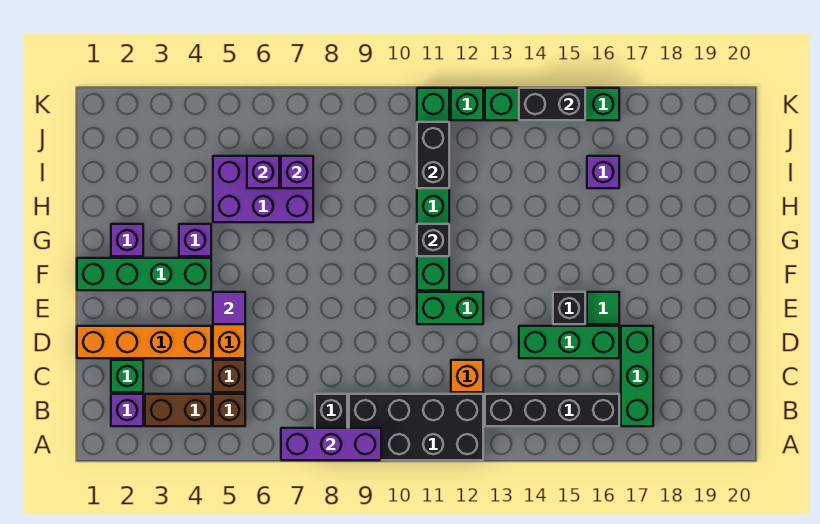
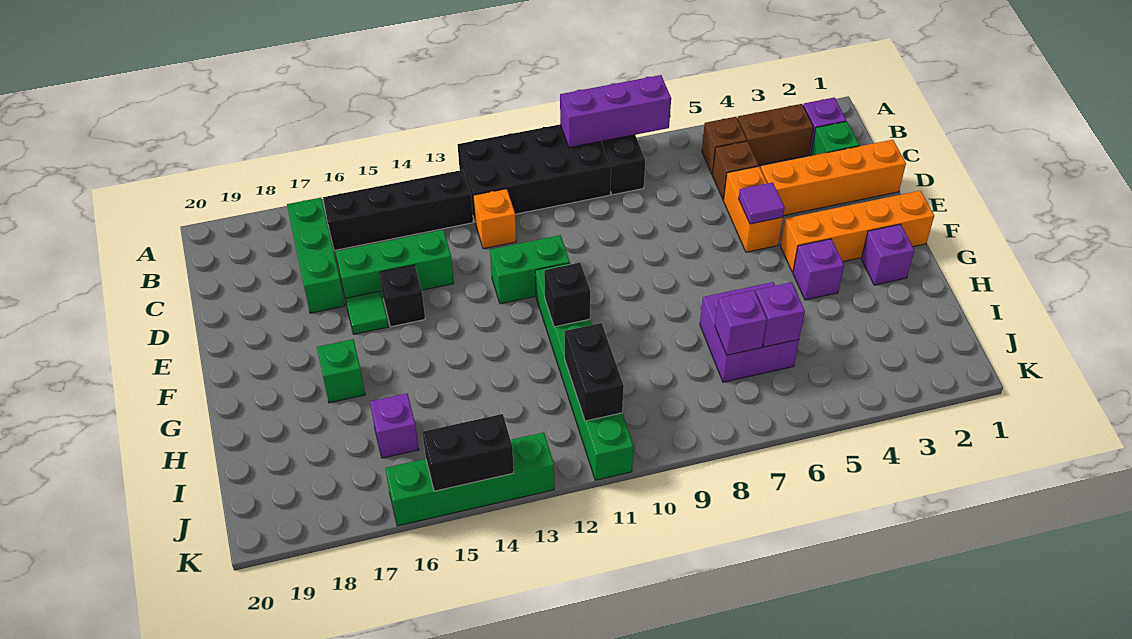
green brick F1:F4 level 1 -> orange brick F1:F4 level 1
purple brick H5:I7 level 1 -> purple brick H6:I7 level 1
green brick K12 level 1 -> green brick G17 level 1

